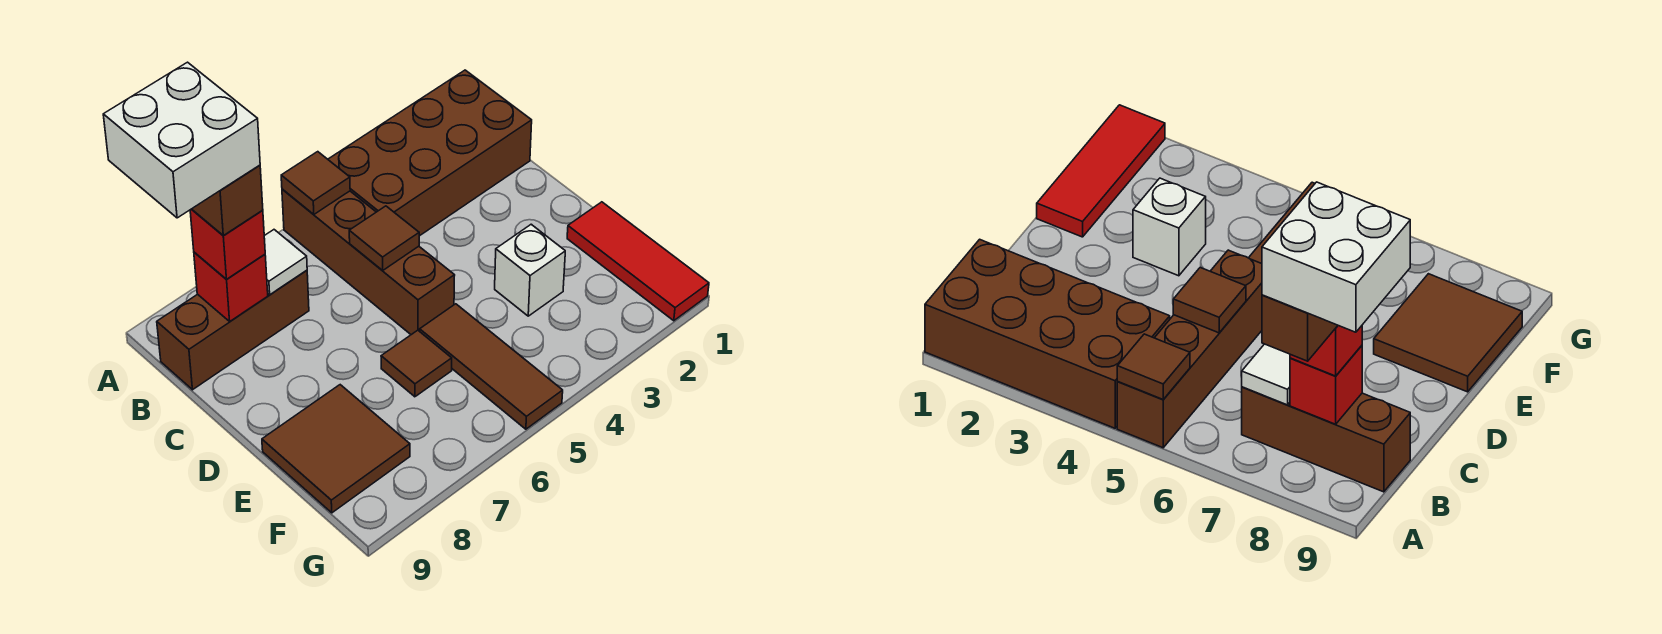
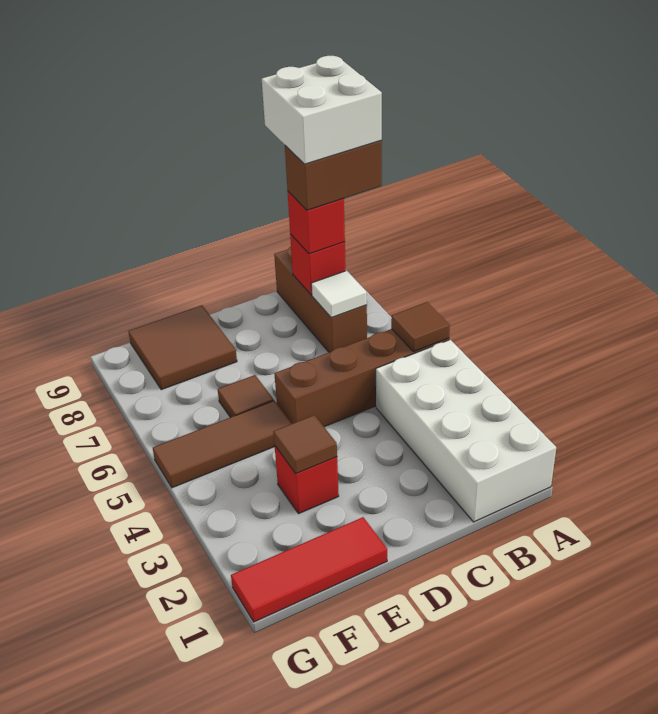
brown brick A1:B4 level 1 -> white brick A1:B4 level 1
brown tile C5 level 2 -> brown tile E3 level 2
white brick E3 level 1 -> red brick E3 level 1

